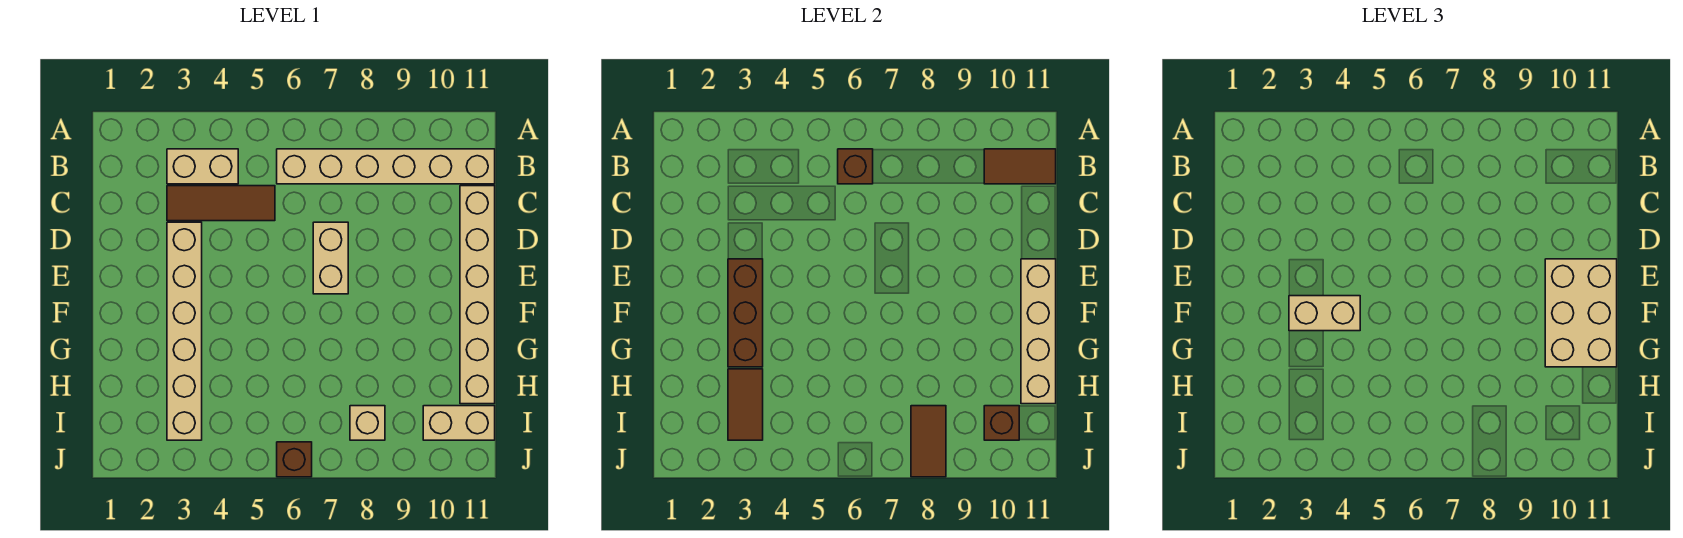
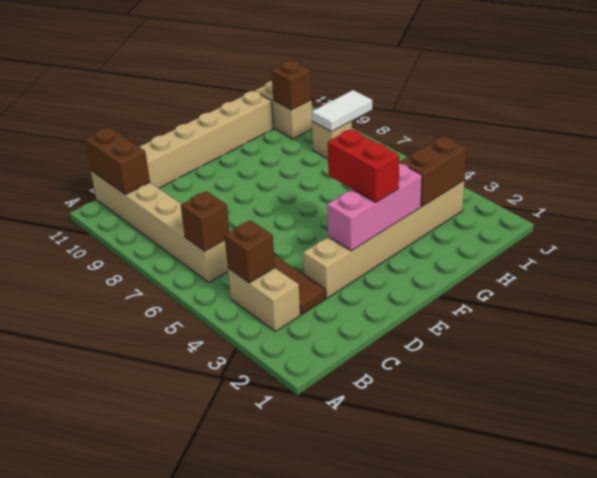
brown tile B10:B11 level 2 -> brown brick B10:B11 level 2
tan brick D7:E7 level 1 -> none
brown brick E3:G3 level 2 -> pink brick E3:G3 level 2
tan brick E10:G11 level 3 -> none
tan brick E11:H11 level 2 -> none
tan brick F3:F4 level 3 -> red brick F3:F4 level 3
brown tile H3:I3 level 2 -> brown brick H3:I3 level 2
brown tile I8:J8 level 2 -> white tile I8:J8 level 2
brown brick J6 level 1 -> brown brick B4 level 2

